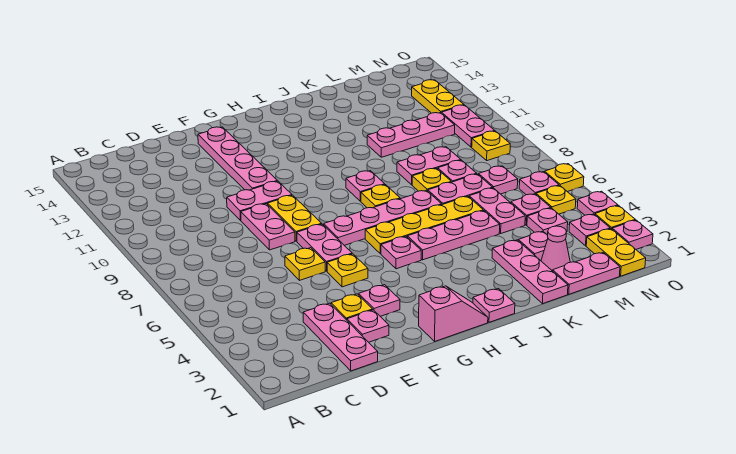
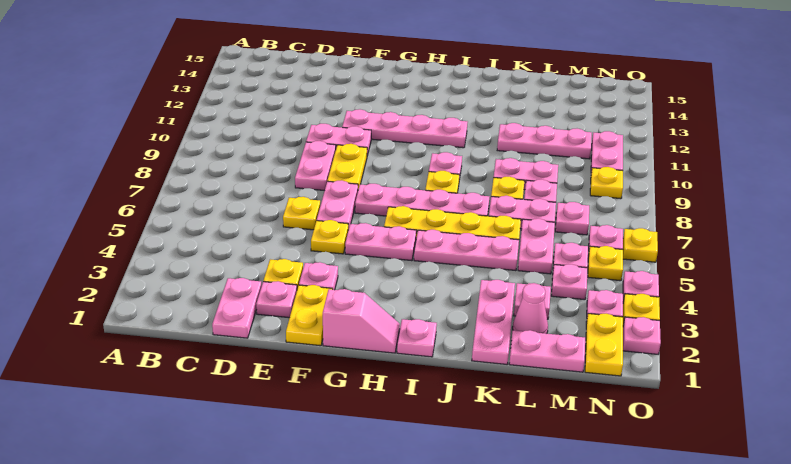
pink plate D1:D3 level 1 -> pink plate D1:D2 level 1
pink plate F11:F14 level 1 -> pink plate F11:I11 level 1
pink plate H5 level 1 -> pink plate G5:H5 level 1
yellow plate N12:N13 level 1 -> yellow plate F1:F2 level 1

